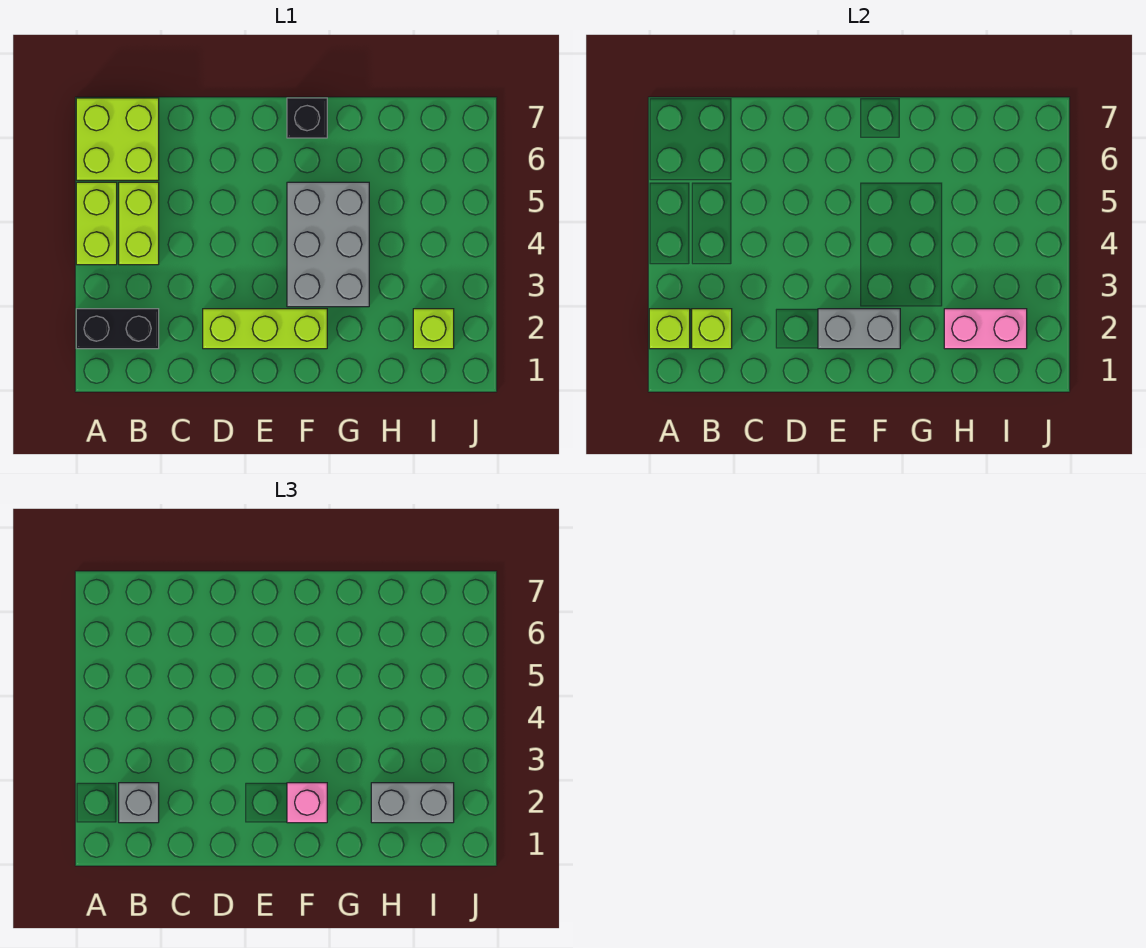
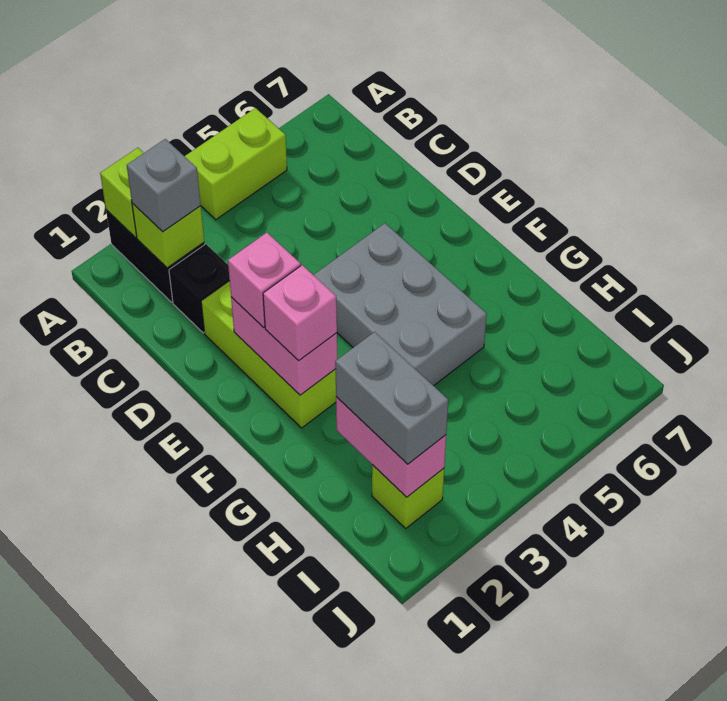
lime brick A6:B7 level 1 -> none
lime brick B4:B5 level 1 -> none
grey brick E2:F2 level 2 -> pink brick E2:F2 level 2
none -> pink brick E2 level 3
grey brick F3:G5 level 1 -> grey brick E4:G5 level 1
black brick F7 level 1 -> black brick C2 level 1

